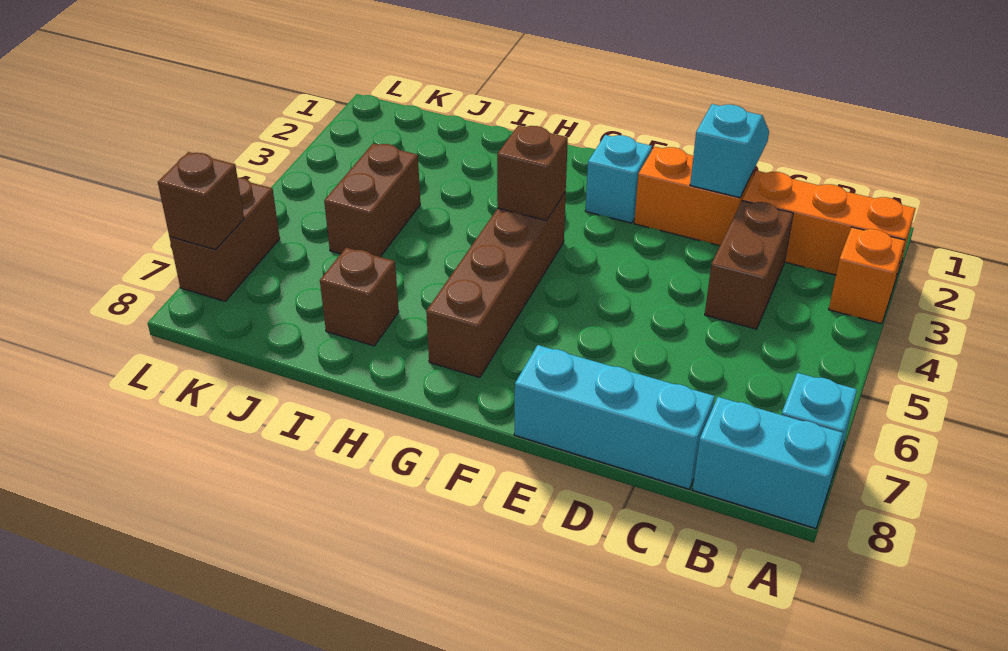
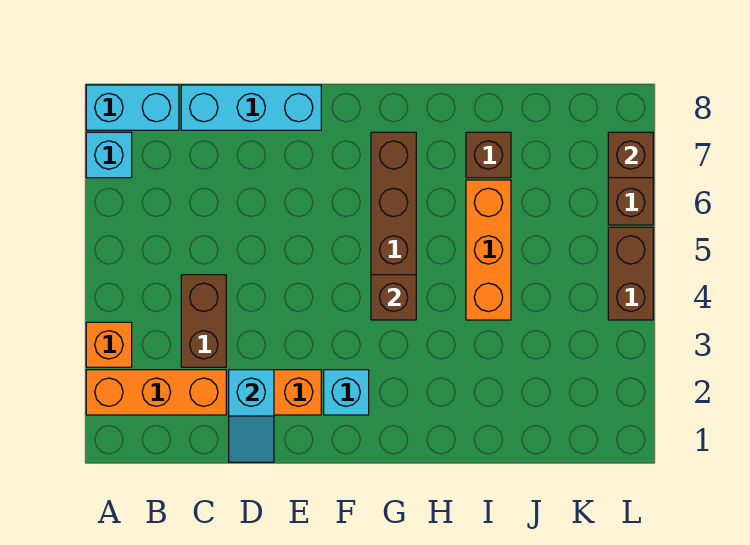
none -> orange brick I4:I6 level 1
brown brick J4:J5 level 1 -> brown brick L4:L5 level 1

